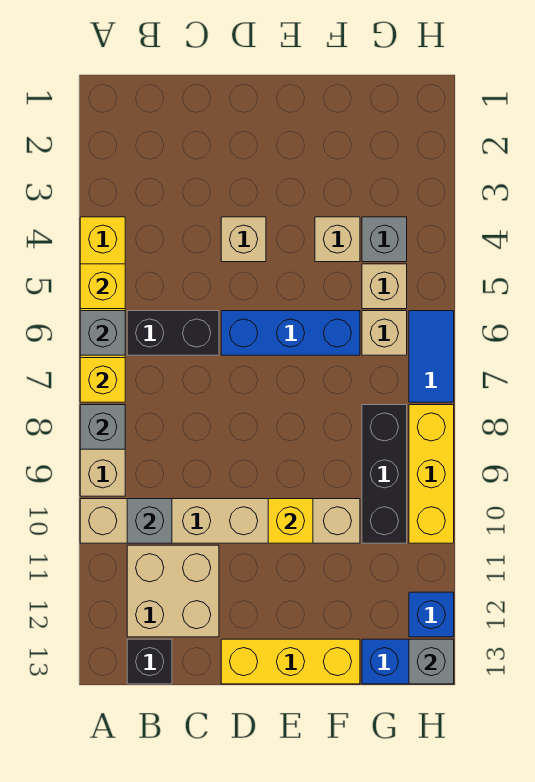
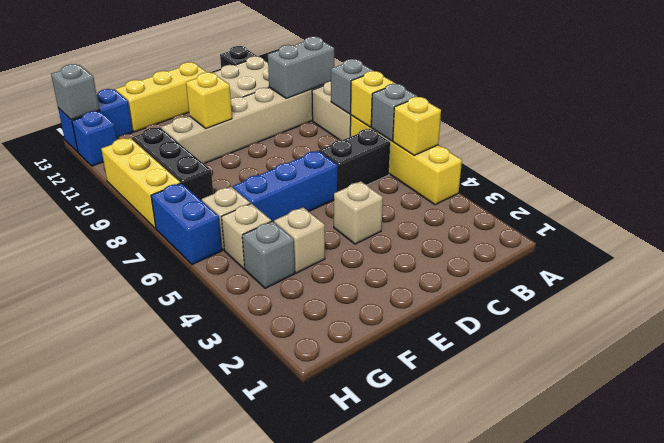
grey brick B10 level 2 -> grey brick A10:B10 level 2
blue tile H6:H7 level 1 -> blue brick H6:H7 level 1

